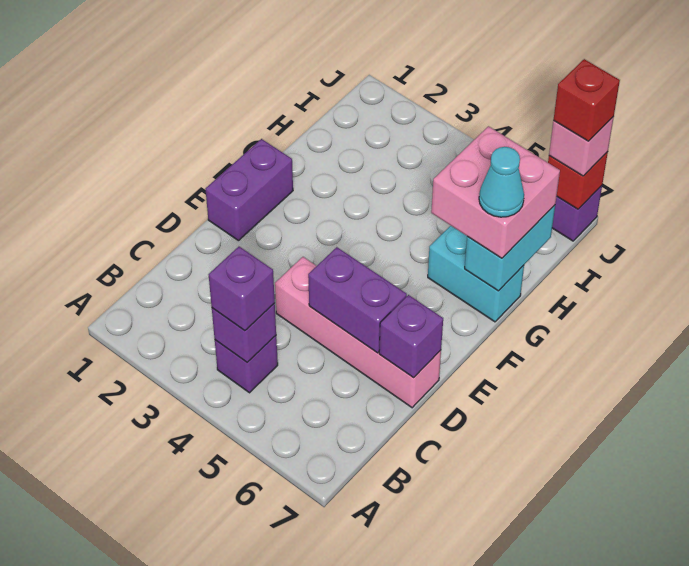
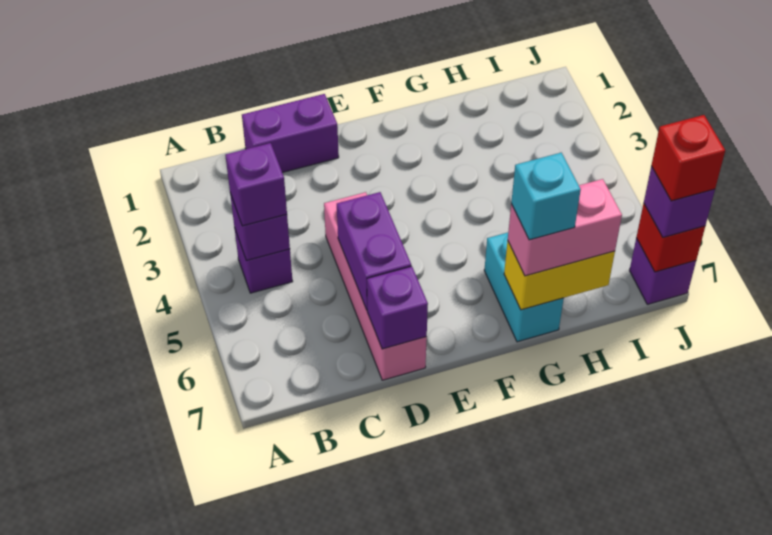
purple brick E1:F1 level 1 -> purple brick C1:D1 level 1
pink brick G6:H7 level 3 -> pink brick G7:H7 level 3
cyan brick G7:H7 level 2 -> yellow brick G7:H7 level 2
cyan cone G7 level 4 -> cyan brick G7 level 4
pink brick J7 level 3 -> purple brick J7 level 3

